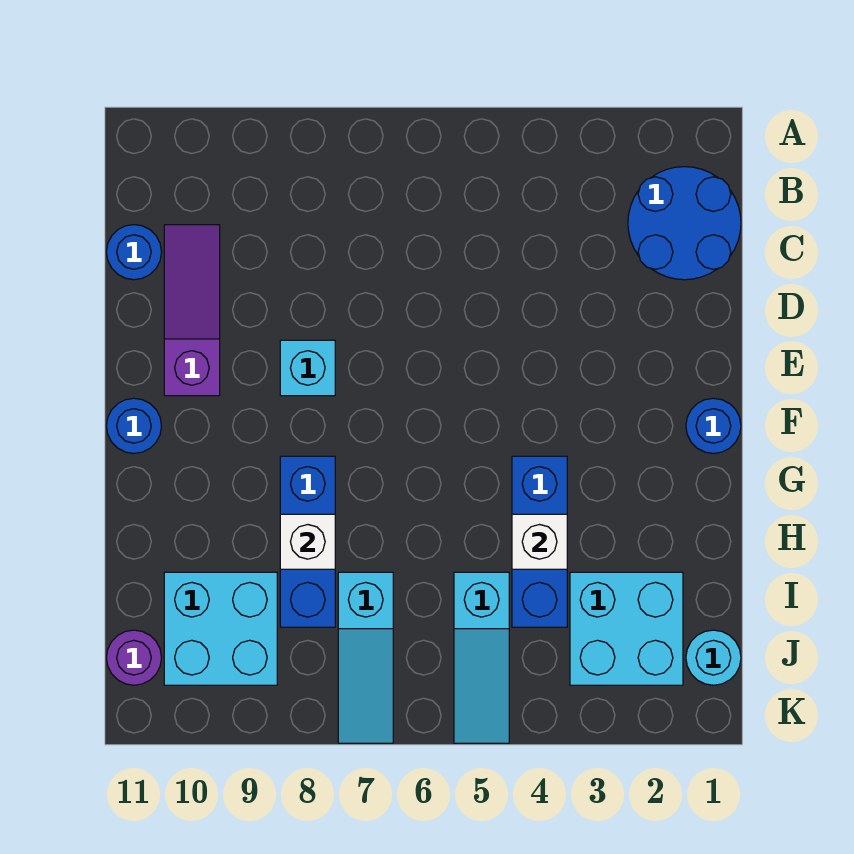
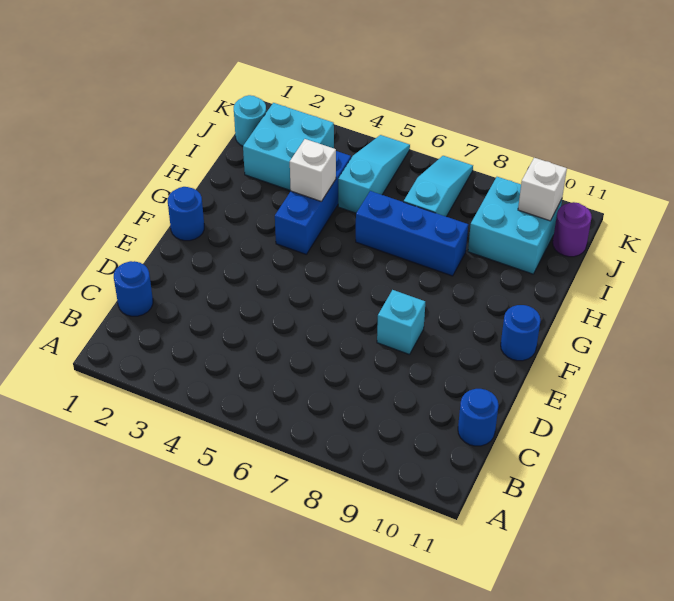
blue round brick B1:C2 level 1 -> blue round brick C1 level 1
purple slope C10:E10 level 1 top E -> none
blue brick G8:I8 level 1 -> blue brick H6:H8 level 1
white brick H8 level 2 -> white brick J10 level 2

